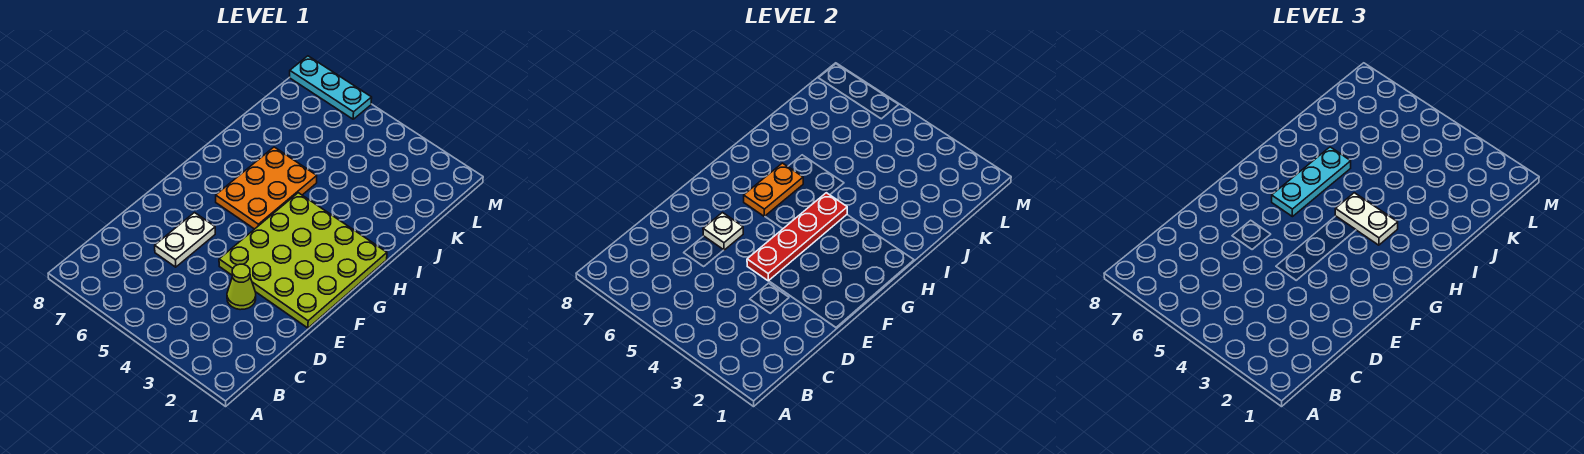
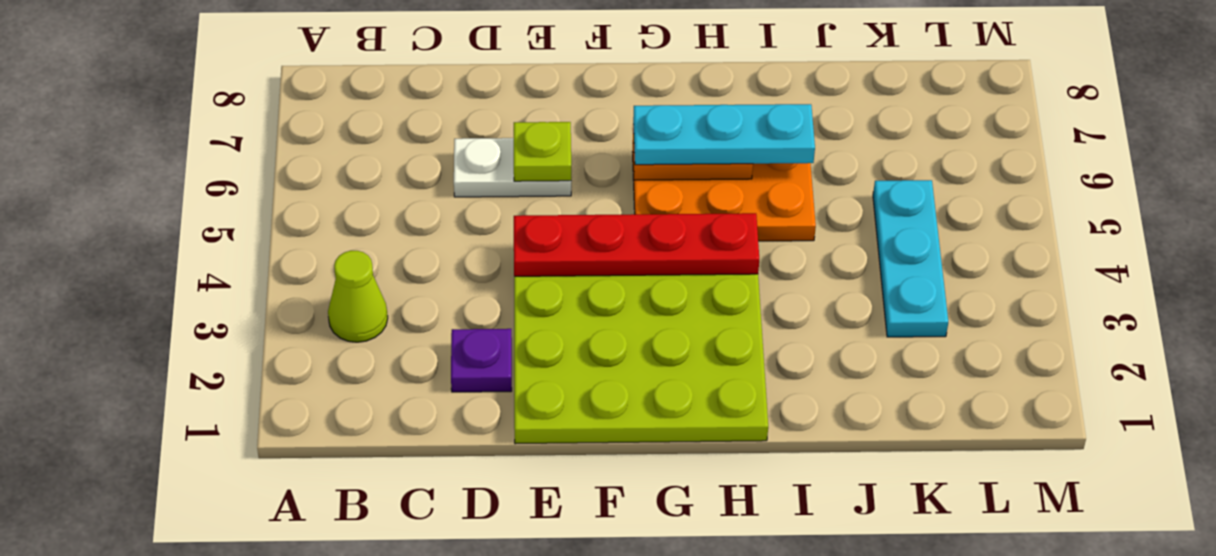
none -> purple plate D2 level 1
lime cone D3 level 1 -> lime cone B3 level 1
white plate E6 level 2 -> lime plate E6 level 2
white plate H3:H4 level 3 -> none
cyan plate M6:M8 level 1 -> cyan plate K3:K5 level 1

